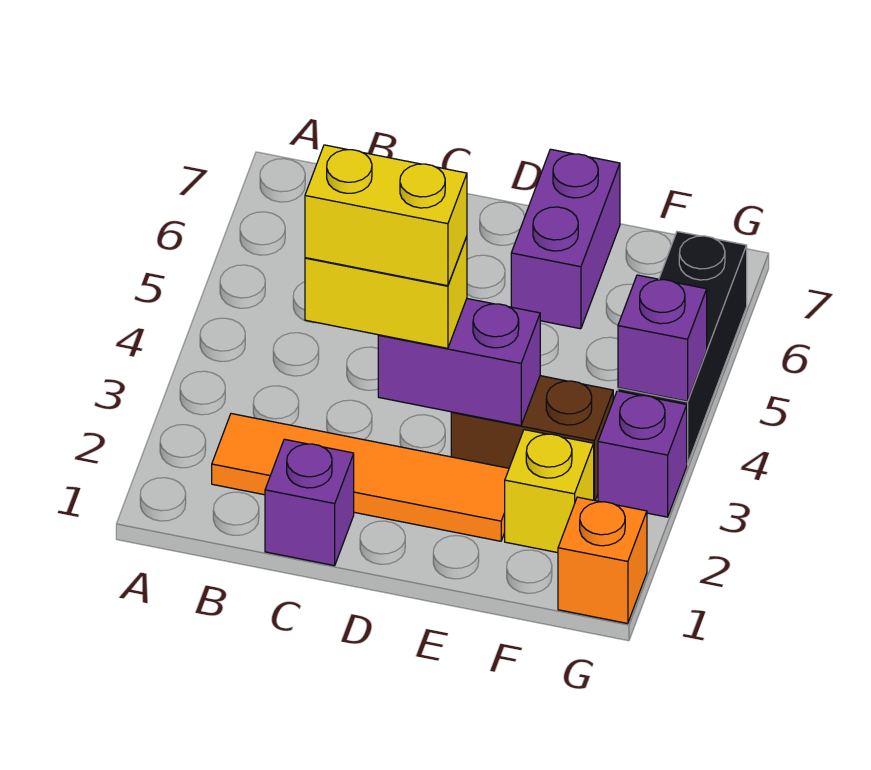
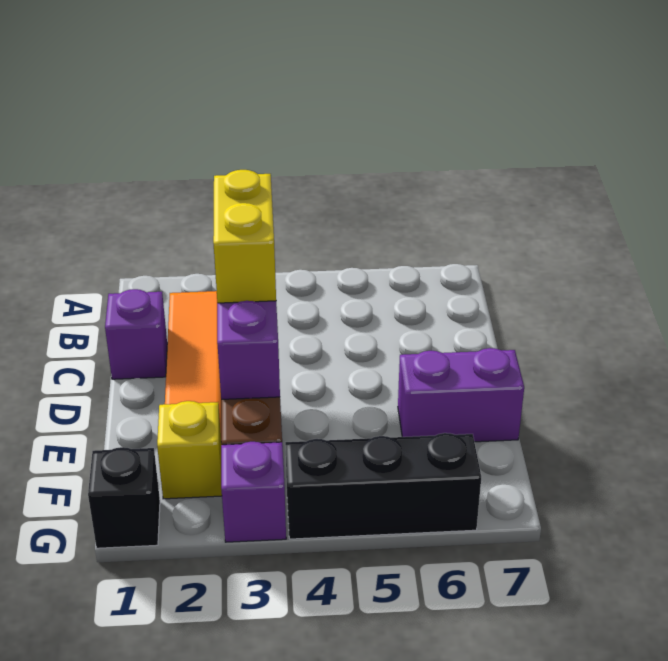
yellow brick C3:D3 level 4 -> none
orange brick G1 level 1 -> black brick G1 level 1
purple brick G4 level 2 -> none

